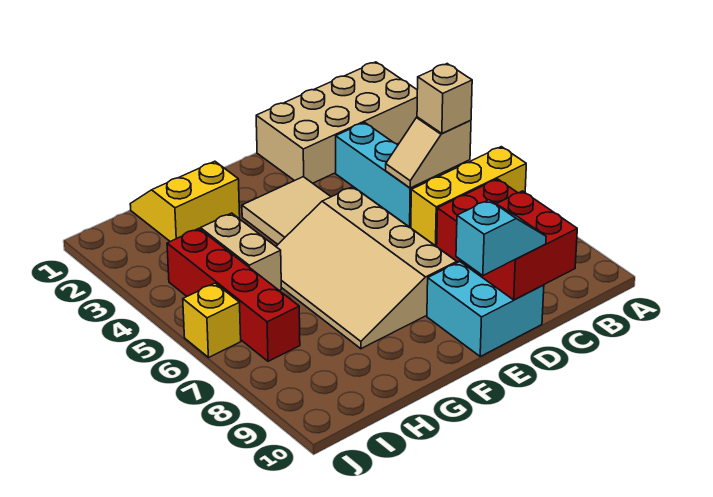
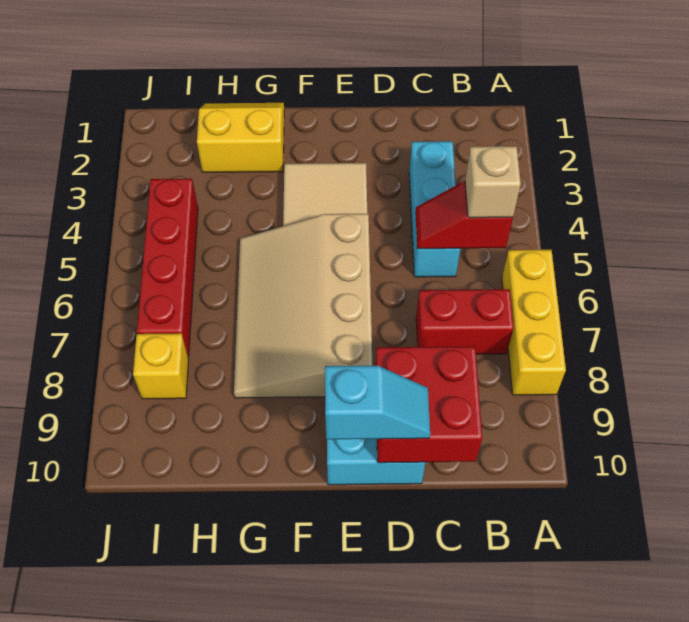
tan brick A1:D2 level 1 -> none
yellow brick A6:C6 level 1 -> yellow brick A6:A8 level 1
tan slope B5:C5 level 2 top B -> red slope B5:C5 level 2 top B
tan brick H4:H5 level 1 -> none
yellow brick J6 level 1 -> yellow brick I8 level 1

